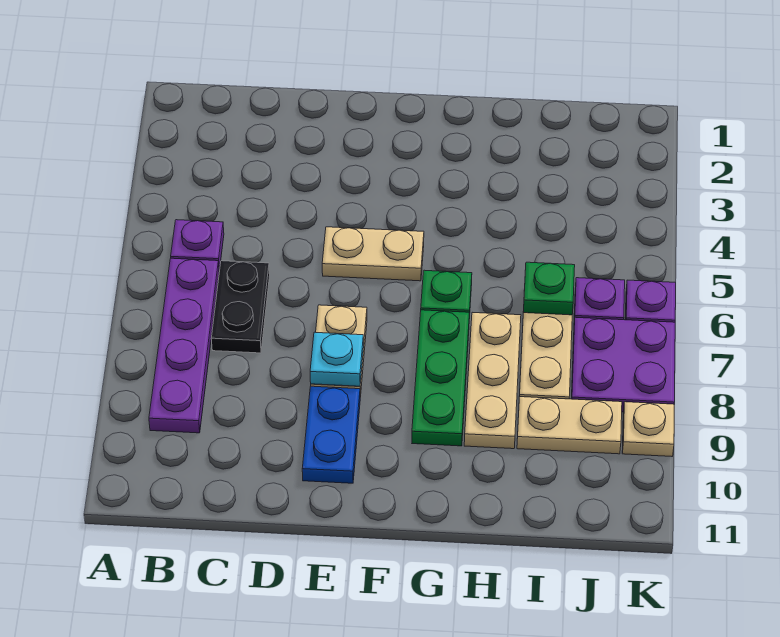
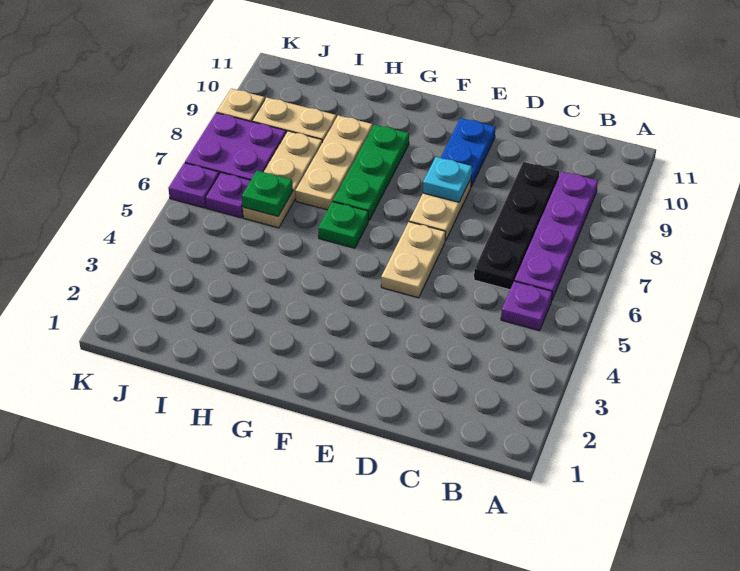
black plate C6:C7 level 1 -> black plate C6:C9 level 1
tan plate E5:F5 level 1 -> tan plate E5:E6 level 1

